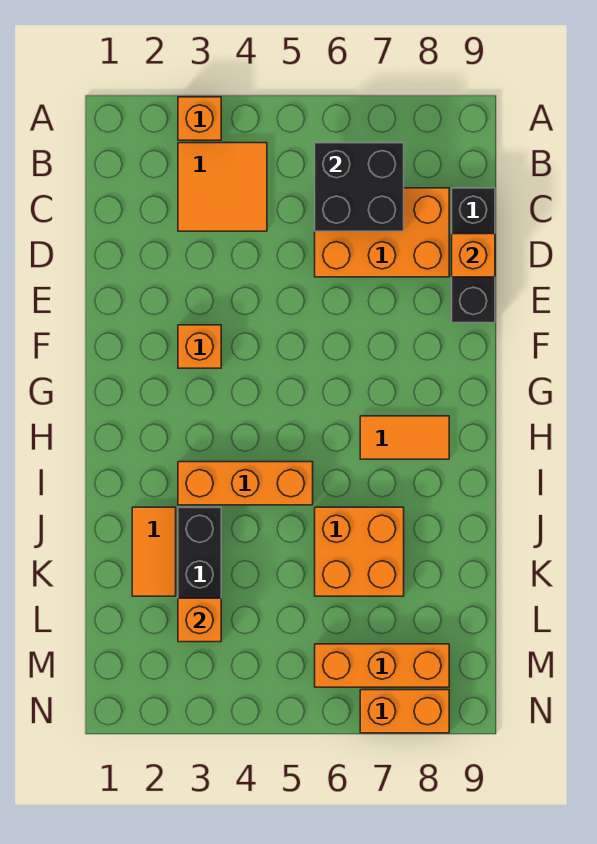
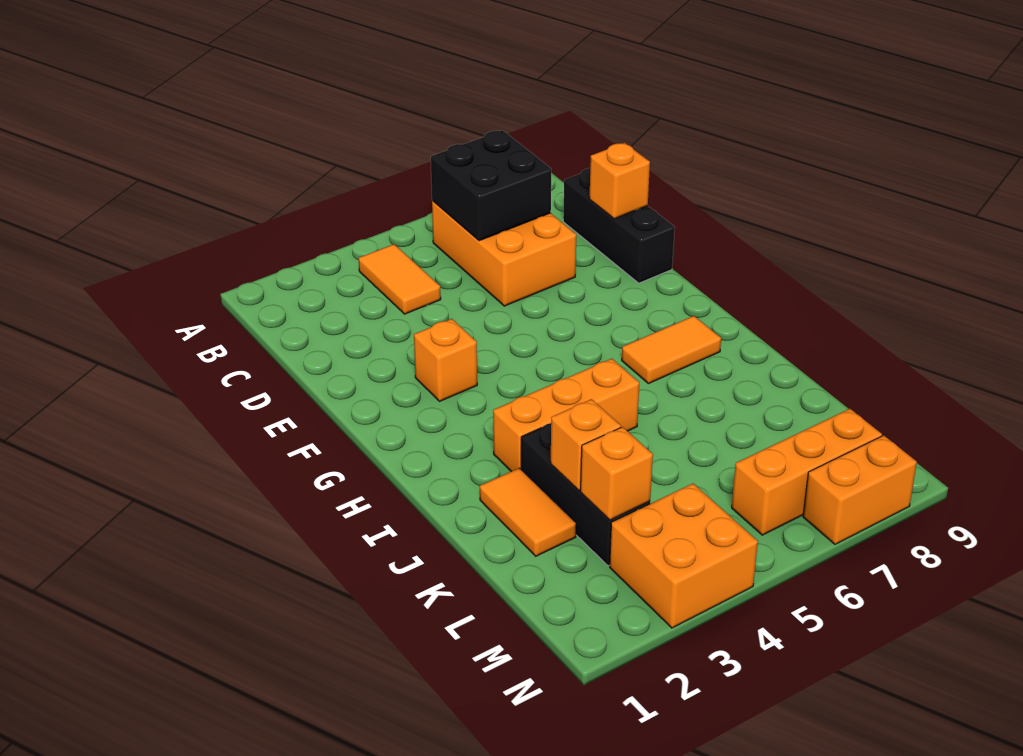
orange brick A3 level 1 -> orange brick K3 level 2
orange tile B3:C4 level 1 -> orange tile B4:C4 level 1
orange brick C6:D8 level 1 -> orange brick B6:D7 level 1
orange brick J6:K7 level 1 -> orange brick M3:N4 level 1

